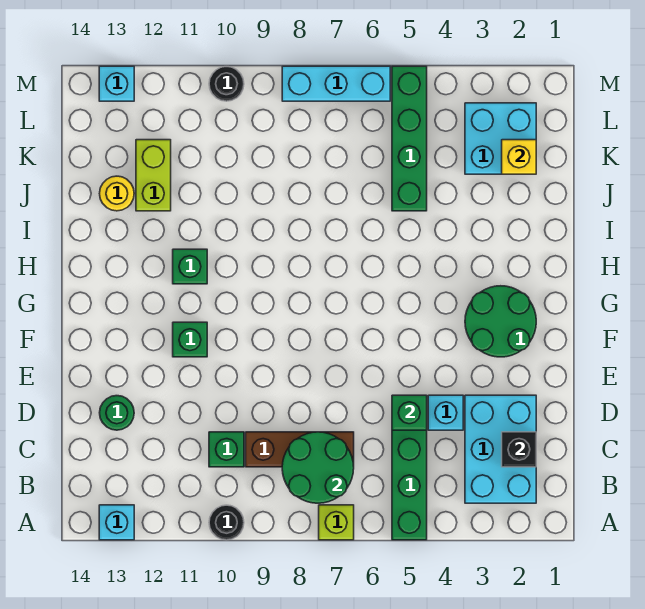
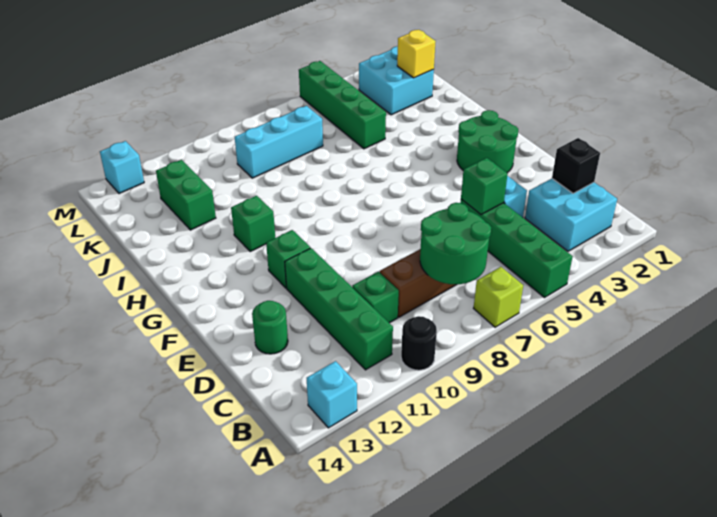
cyan brick B2:D3 level 1 -> cyan brick B2:C3 level 1
none -> green brick B11:E11 level 1
lime brick J12:K12 level 1 -> green brick J12:K12 level 1
yellow round brick J13 level 1 -> none
cyan brick M6:M8 level 1 -> cyan brick K7:K9 level 1
black round brick M10 level 1 -> none

